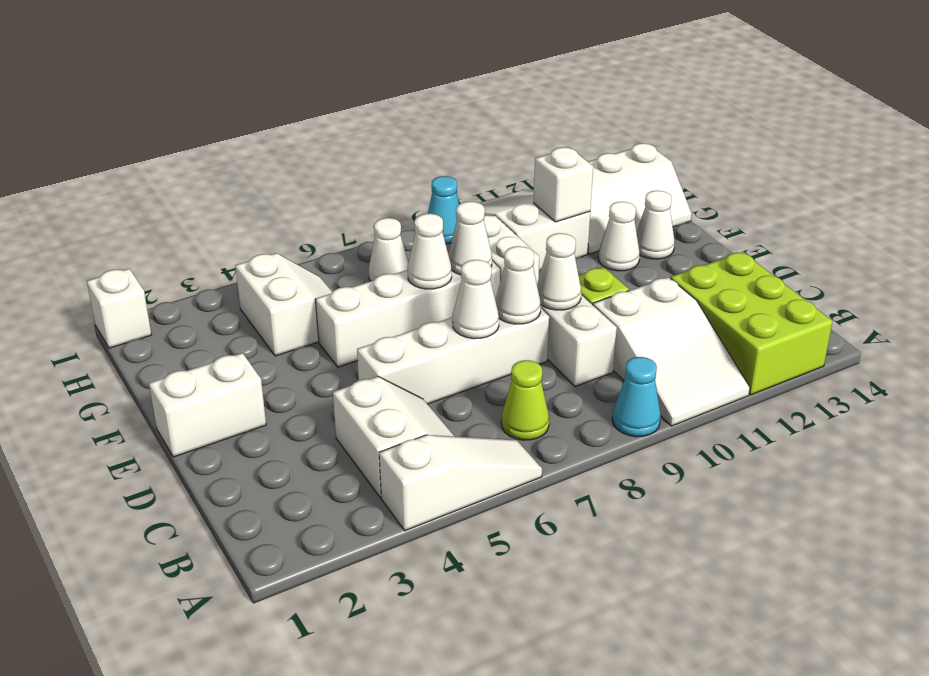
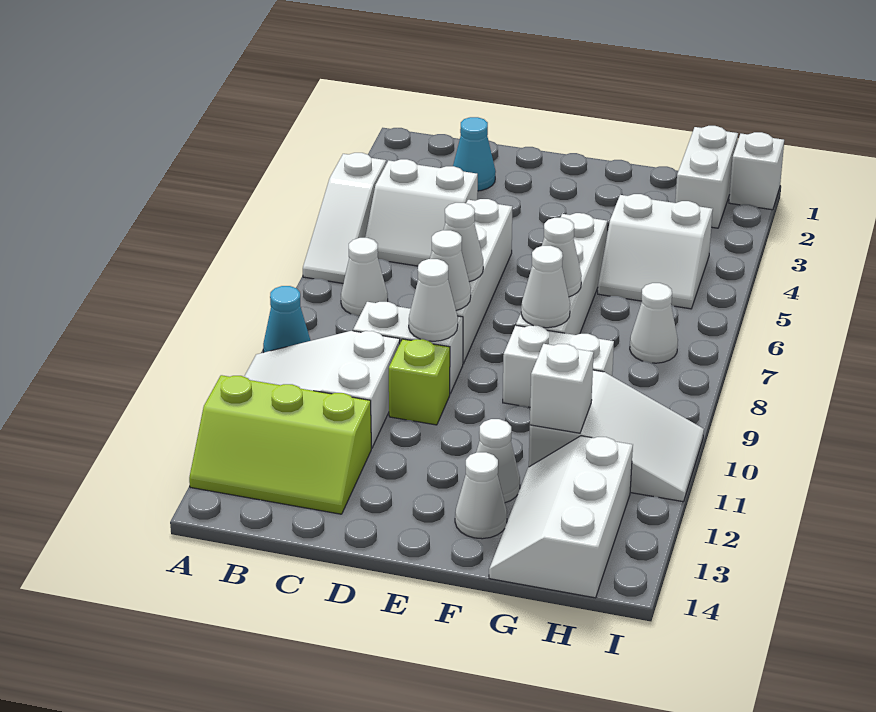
lime brick A12:C13 level 1 -> lime slope A12:C13 level 1 top 12
lime cone B7 level 1 -> white cone B7 level 1
white brick E1:E2 level 1 -> white brick H1:H2 level 1
cyan cone I9 level 1 -> cyan cone C2 level 1

